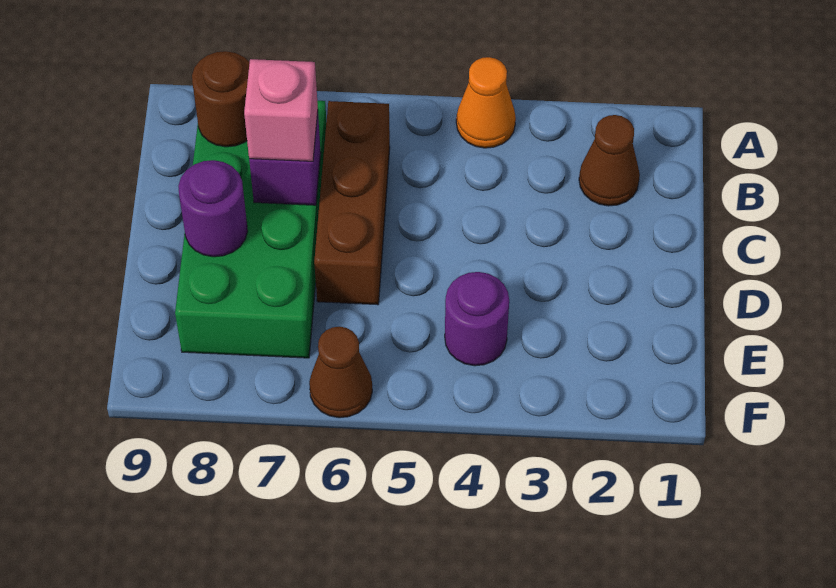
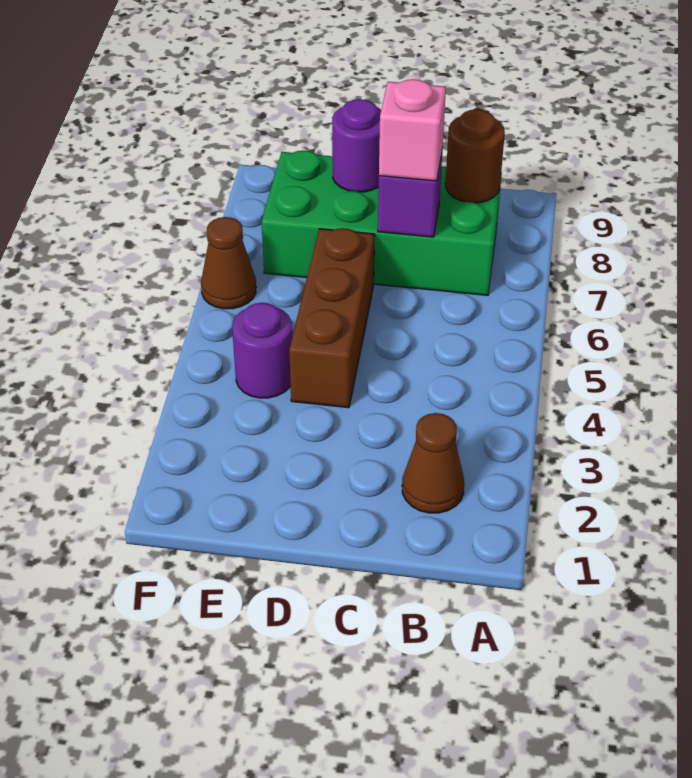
orange cone A4 level 1 -> none
brown brick B6:D6 level 1 -> brown brick D4:D6 level 1

